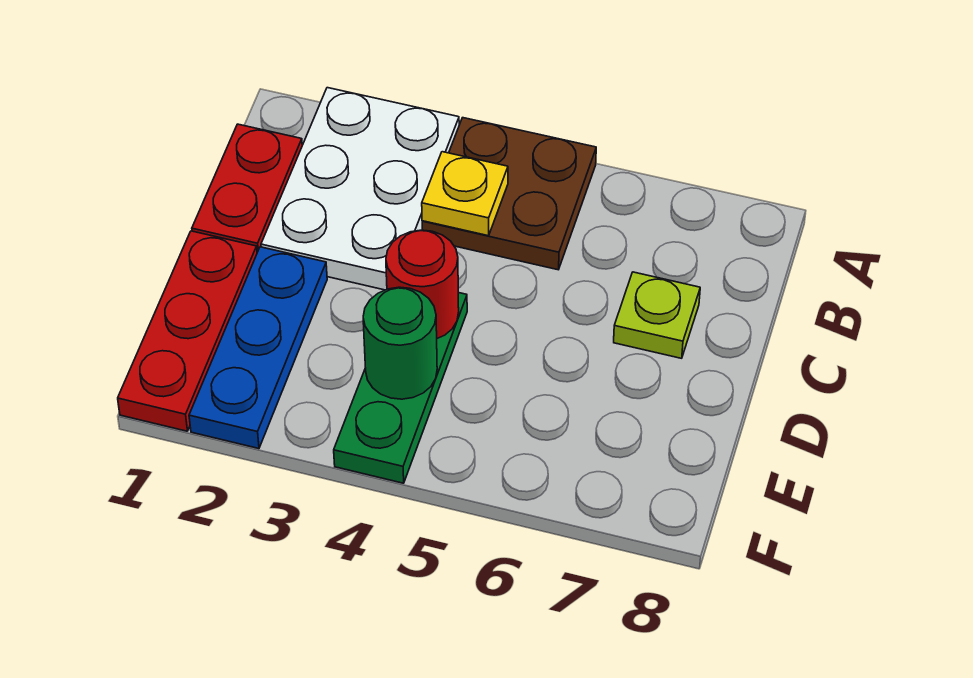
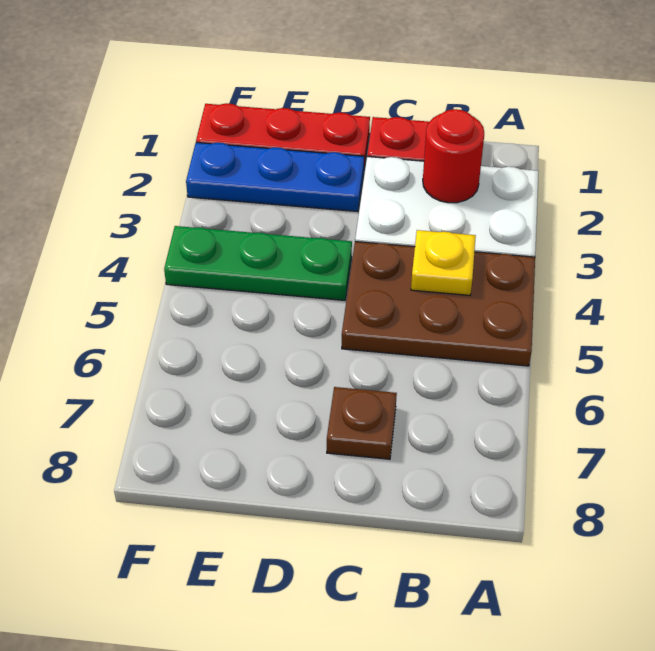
brown plate A4:B5 level 1 -> brown plate A4:C5 level 1
lime plate C7 level 1 -> brown plate C7 level 1
red round brick D4 level 2 -> red round brick B2 level 2
green round brick E4 level 2 -> none

